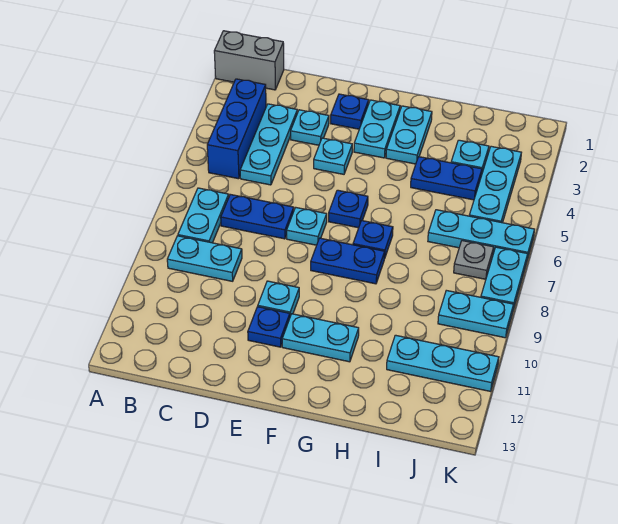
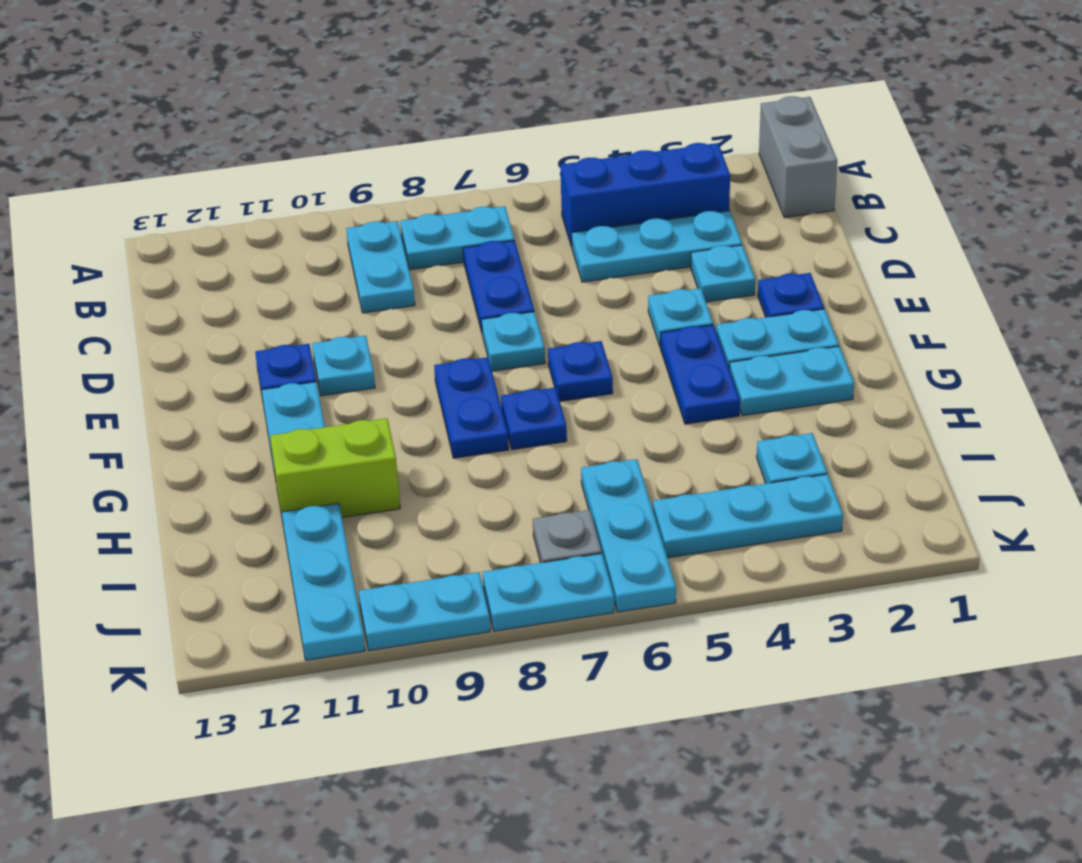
blue plate H4:I4 level 1 -> blue plate F4:G4 level 1
none -> lime brick H10:H11 level 1
cyan plate J9:K9 level 1 -> cyan plate K9:K10 level 1

